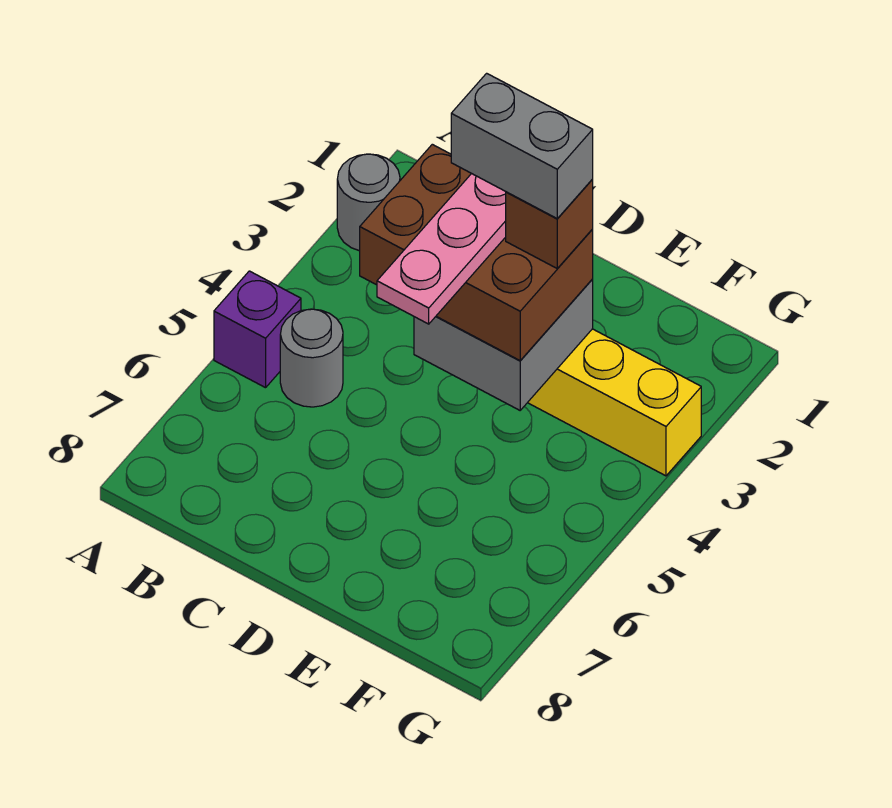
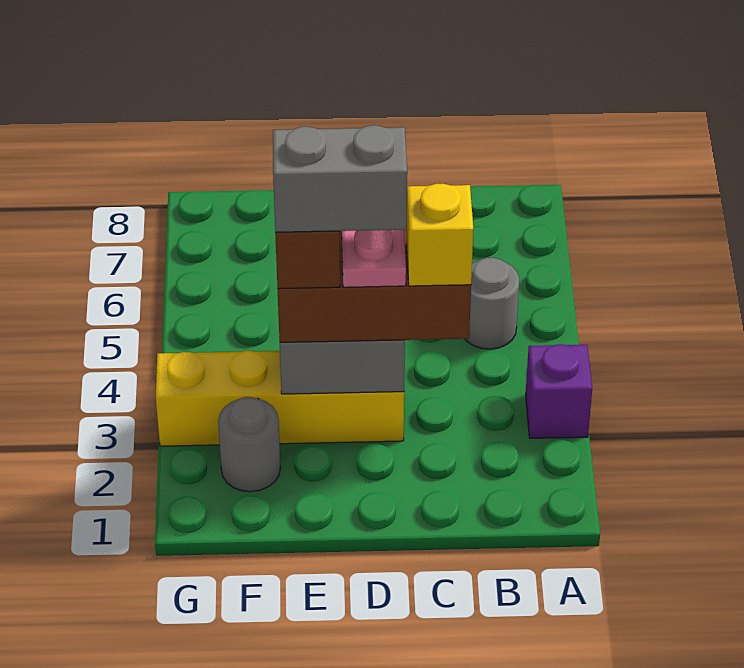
grey round brick A2 level 1 -> grey round brick F2 level 1
purple brick A5 level 1 -> purple brick A3 level 1
none -> yellow brick C3 level 4

